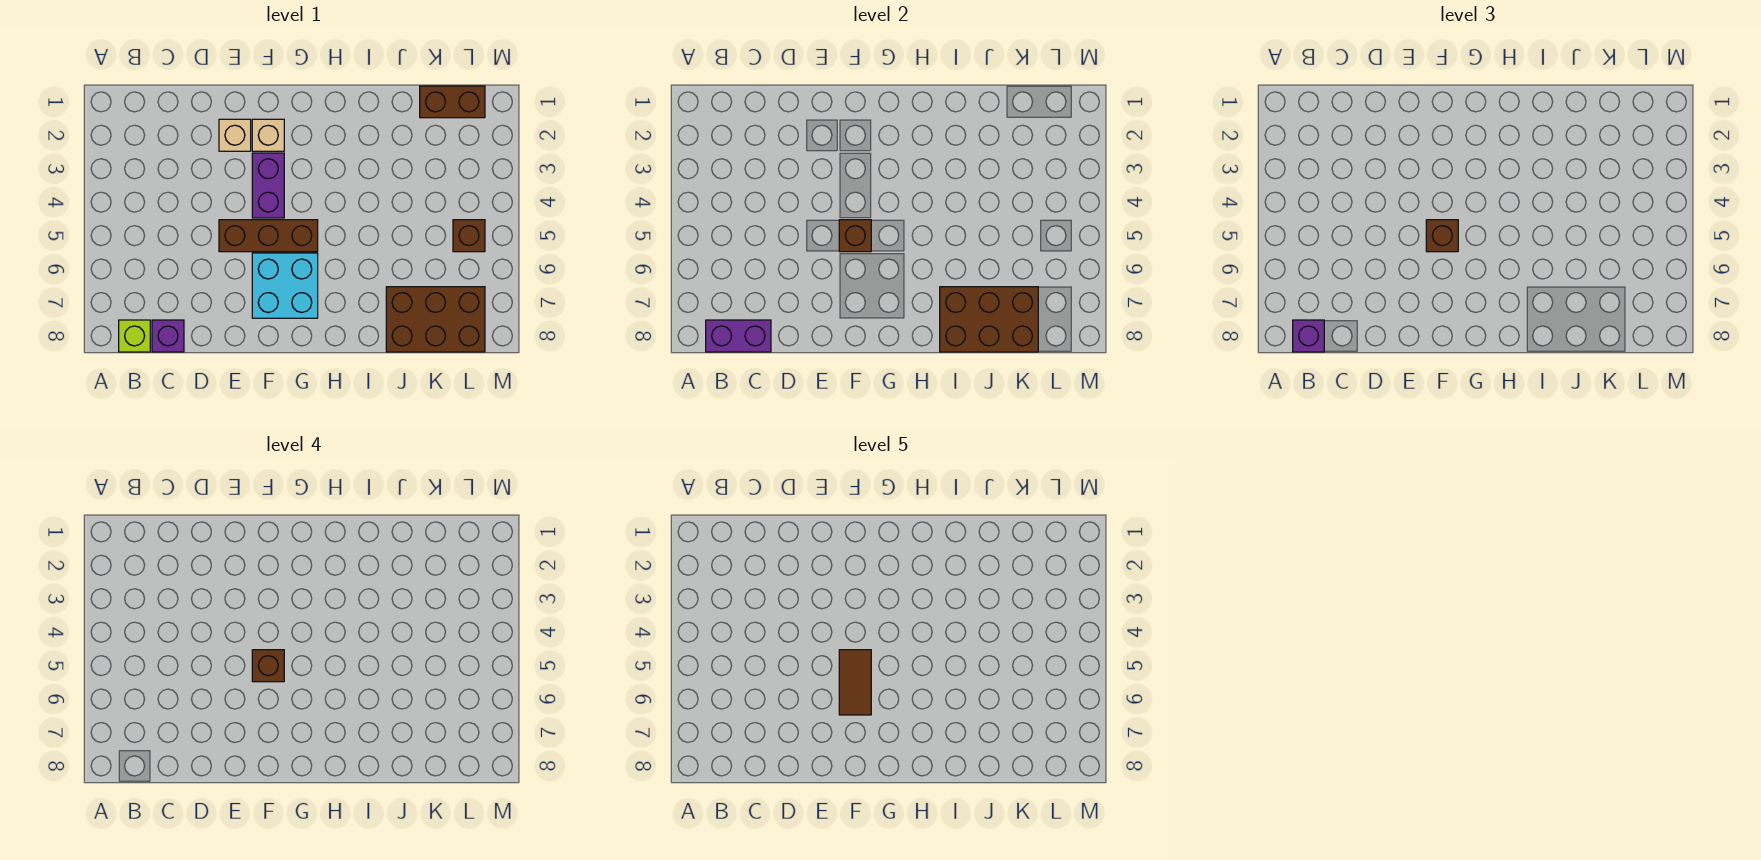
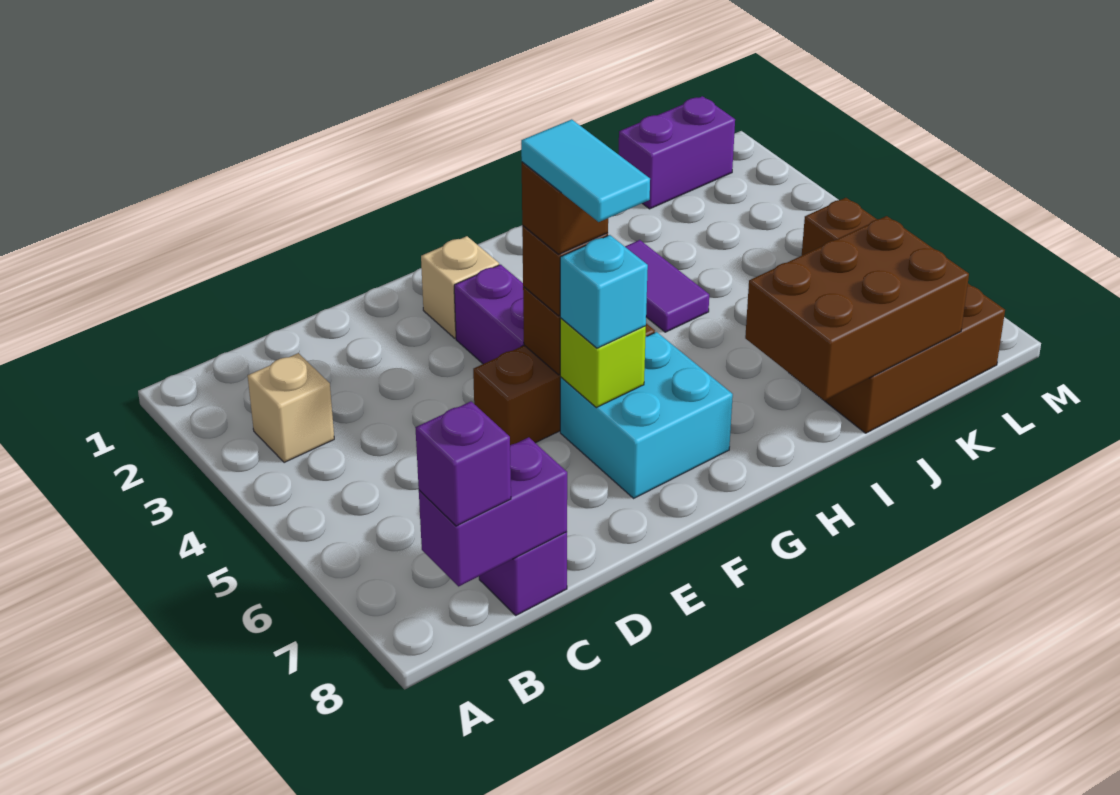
lime brick B8 level 1 -> lime brick F6 level 2
tan brick E2 level 1 -> tan brick B3 level 1
brown tile F5:F6 level 5 -> cyan tile F5:F6 level 5
none -> cyan brick F6 level 3
none -> purple tile I3:I4 level 1
brown brick K1:L1 level 1 -> purple brick K1:L1 level 1

